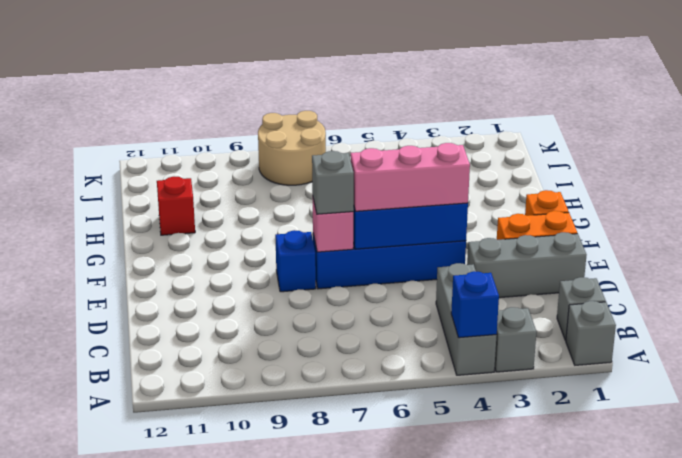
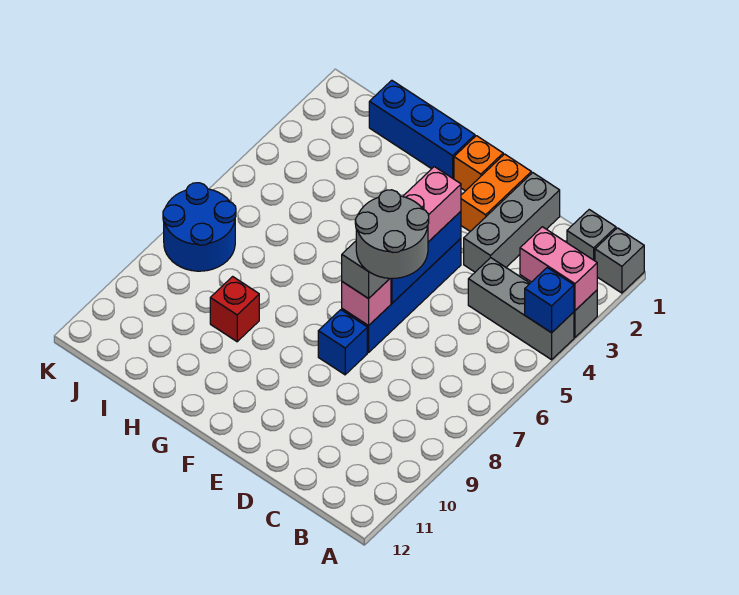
none -> pink brick A3:B3 level 2
none -> grey round brick D6:E7 level 4
none -> blue brick G1:I1 level 1
red brick H11 level 1 -> red brick H9 level 1
tan round brick J7:K8 level 1 -> blue round brick J7:K8 level 1

